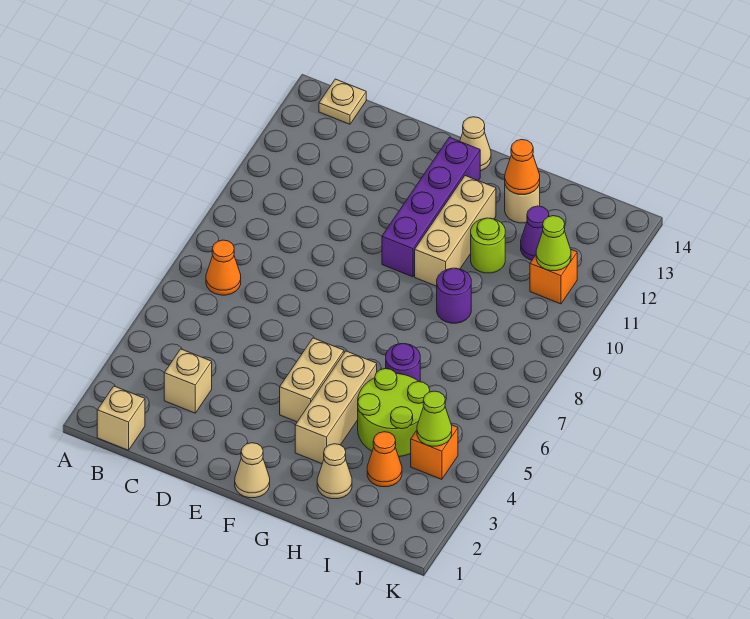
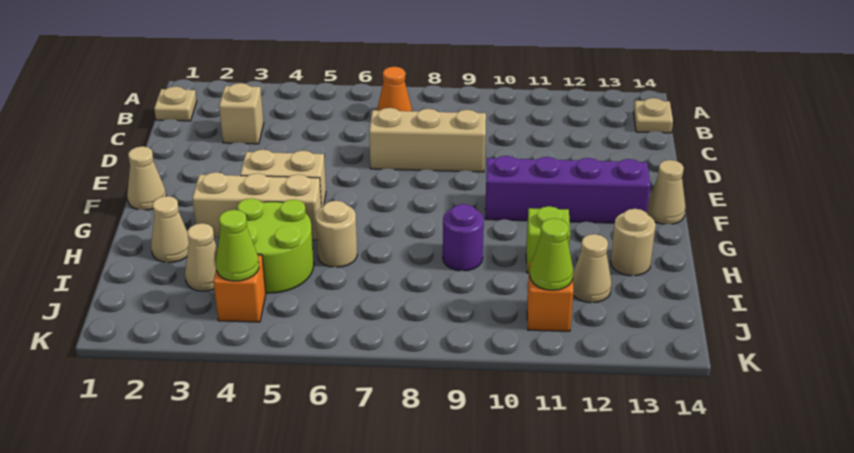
tan brick B1 level 1 -> tan plate B1 level 1
tan brick G10:G12 level 1 -> tan brick D7:D9 level 1
purple round brick H6 level 1 -> tan round brick H6 level 1
lime round brick H11 level 1 -> lime brick H11 level 1
orange cone H13 level 2 -> none
orange cone I3 level 1 -> tan cone I3 level 1
purple cone I12 level 1 -> tan cone I12 level 1

